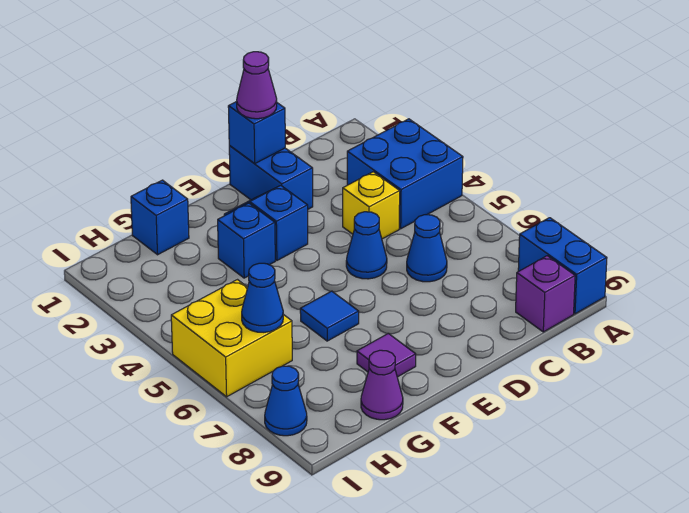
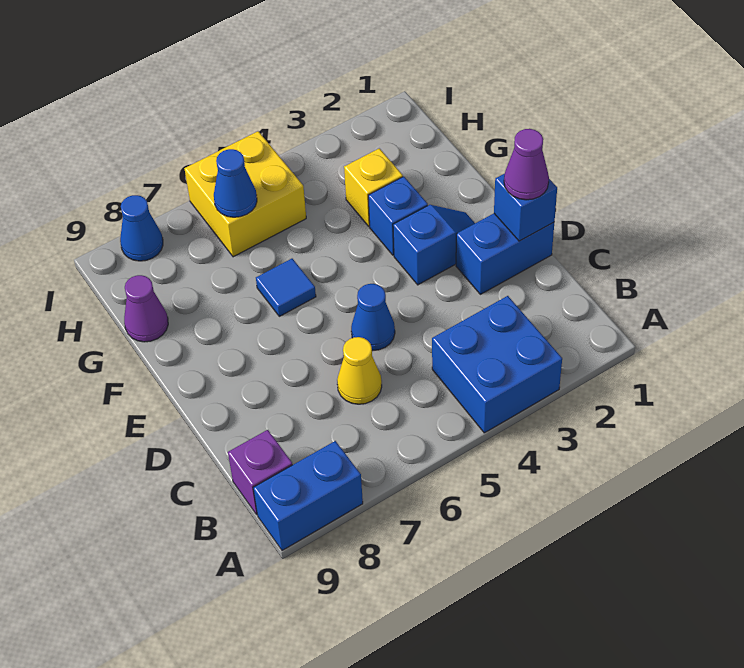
yellow brick C4 level 1 -> yellow brick G3 level 1
blue cone C6 level 1 -> yellow cone C6 level 1
purple tile F8 level 1 -> none
blue brick G1 level 1 -> none

